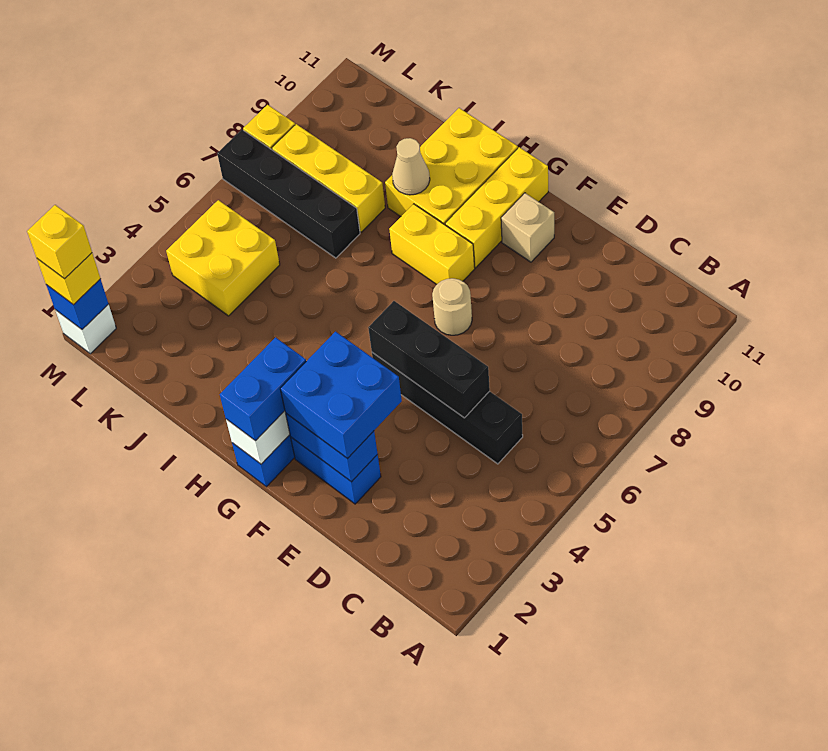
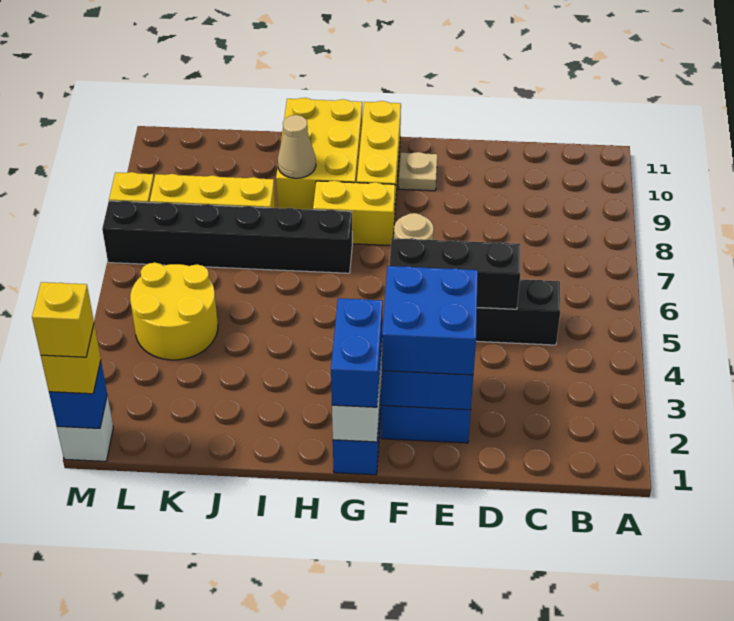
tan brick F10 level 1 -> tan plate F10 level 1
black brick J7:M7 level 1 -> black brick H7:M7 level 1
yellow brick K4:L5 level 1 -> yellow round brick K4:L5 level 1

